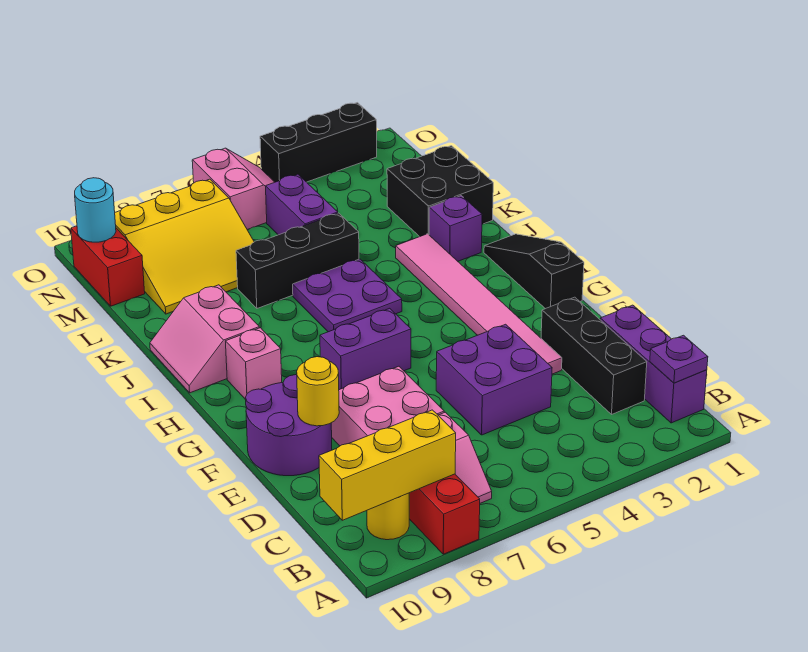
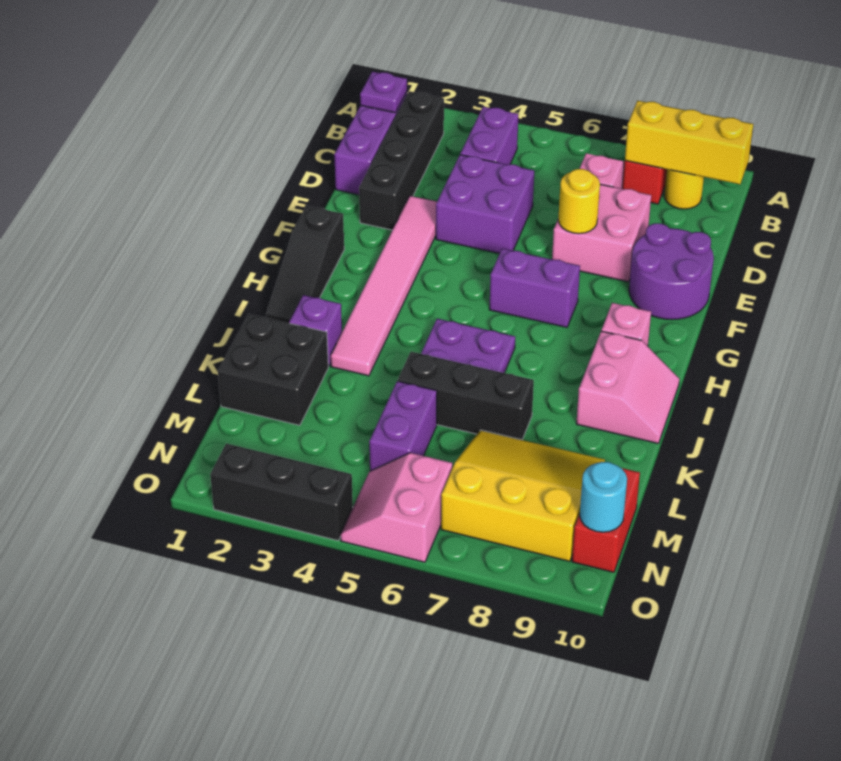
none -> purple brick B4:C4 level 1
black brick C2:E2 level 1 -> black brick B2:E2 level 1
yellow round brick E9 level 2 -> yellow round brick E7 level 2

